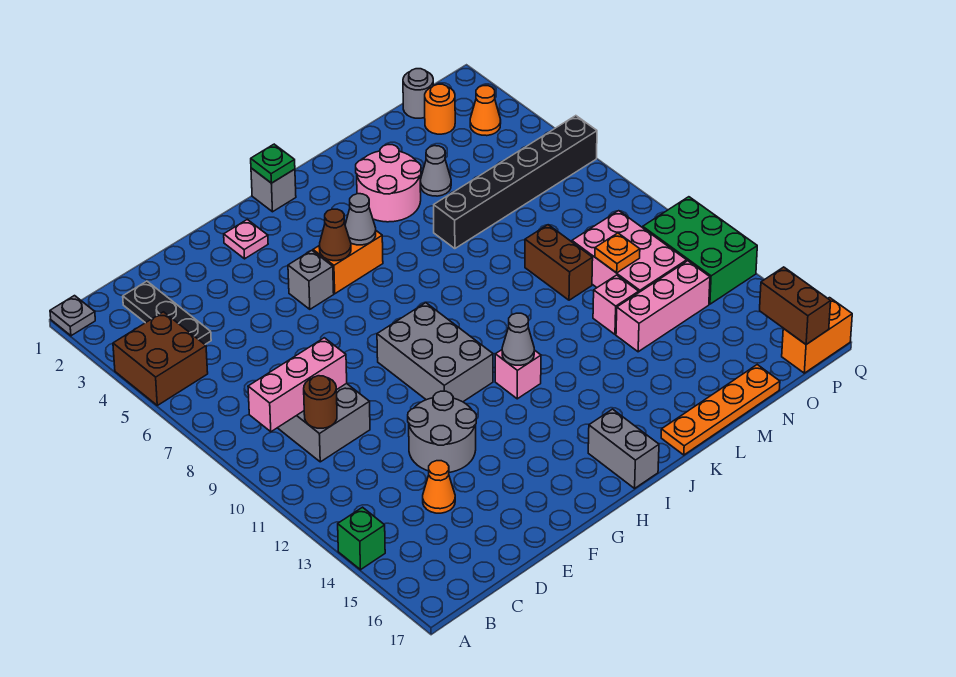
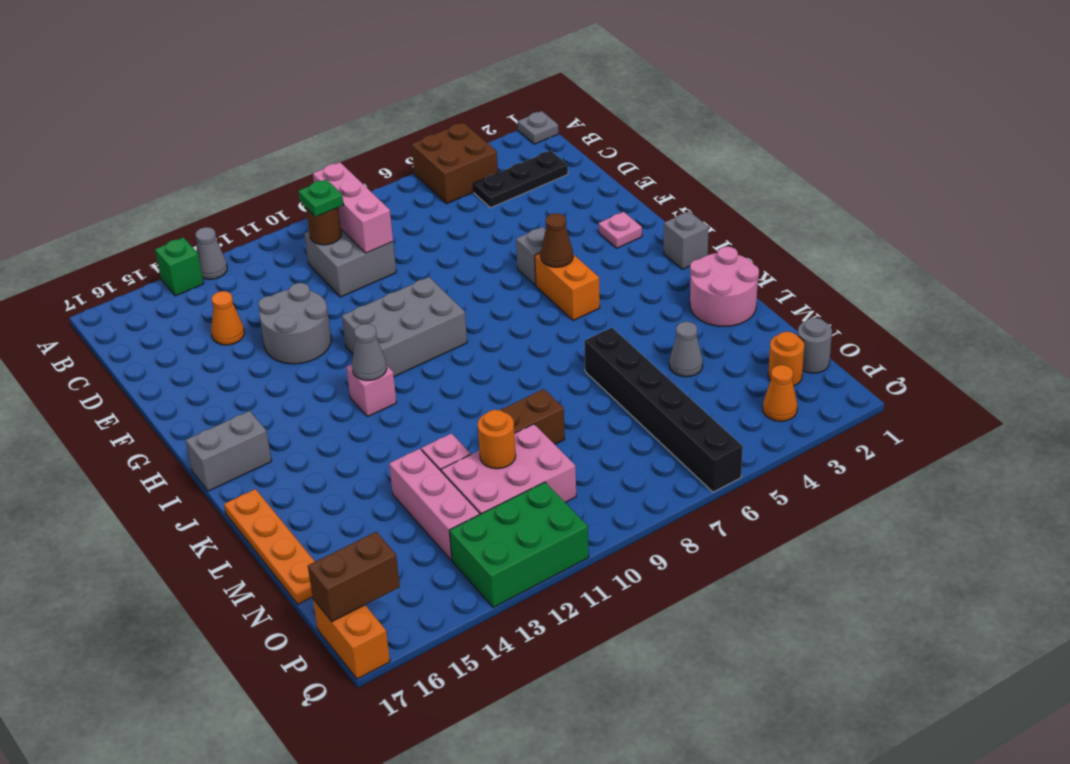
green plate I1 level 2 -> green plate C10 level 3
grey cone I5 level 2 -> grey cone A13 level 1
pink round brick K3:L4 level 1 -> pink round brick K1:L2 level 1
orange plate N11 level 2 -> orange round brick N11 level 2

